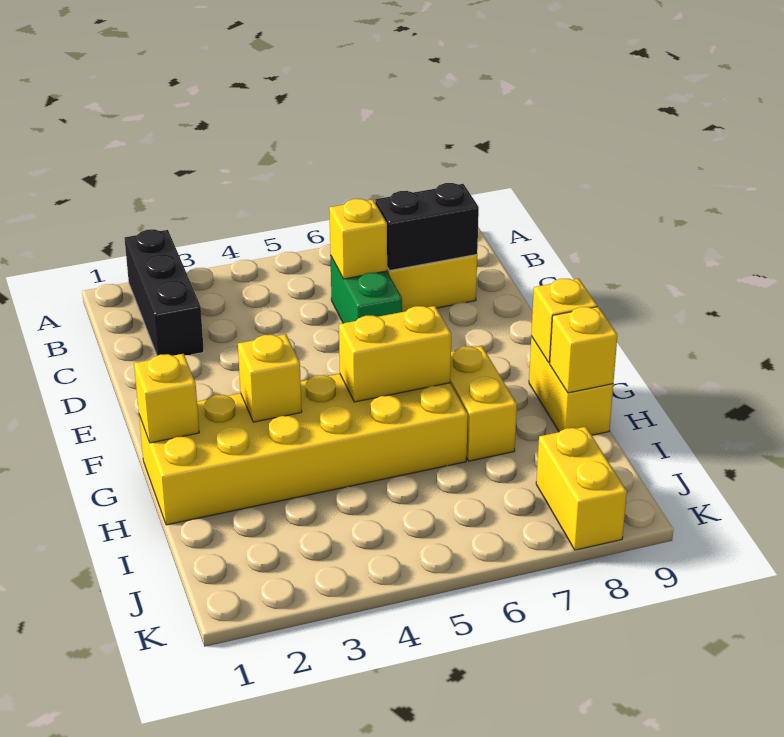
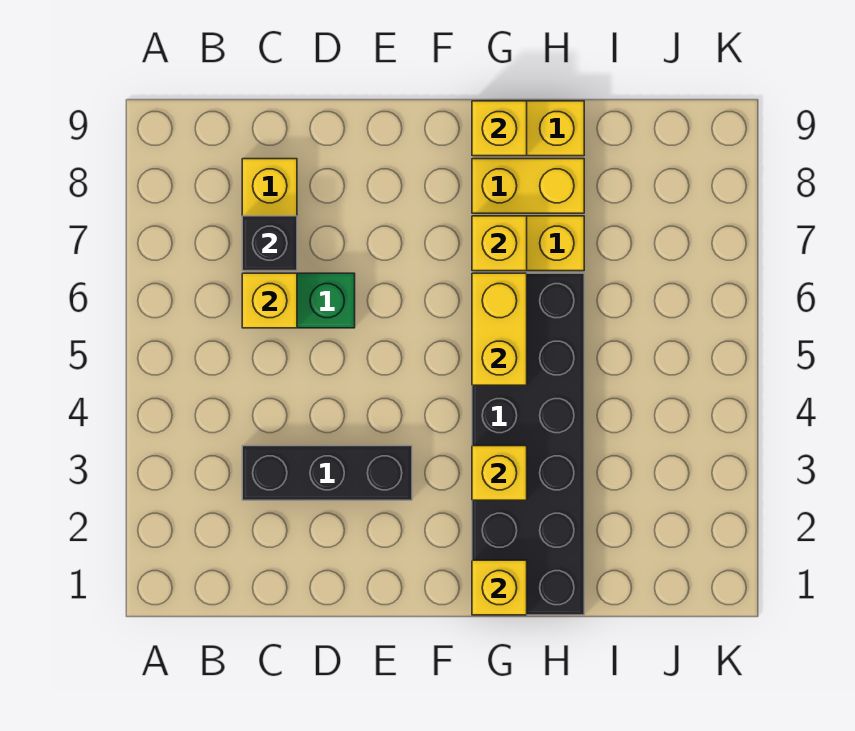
black brick A2:C2 level 1 -> black brick C3:E3 level 1
black brick C7:C8 level 2 -> black brick C7 level 2
yellow brick G1:H6 level 1 -> black brick G1:H6 level 1
yellow brick H9 level 2 -> yellow brick G7 level 2
yellow brick J8:K8 level 1 -> yellow brick G8:H8 level 1

